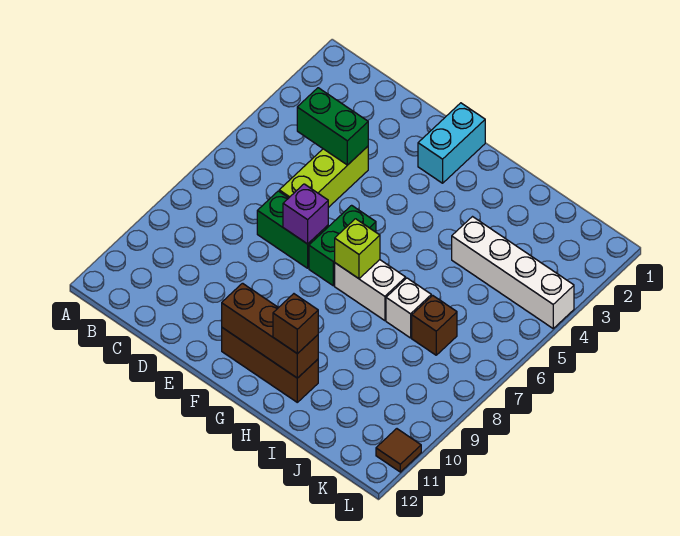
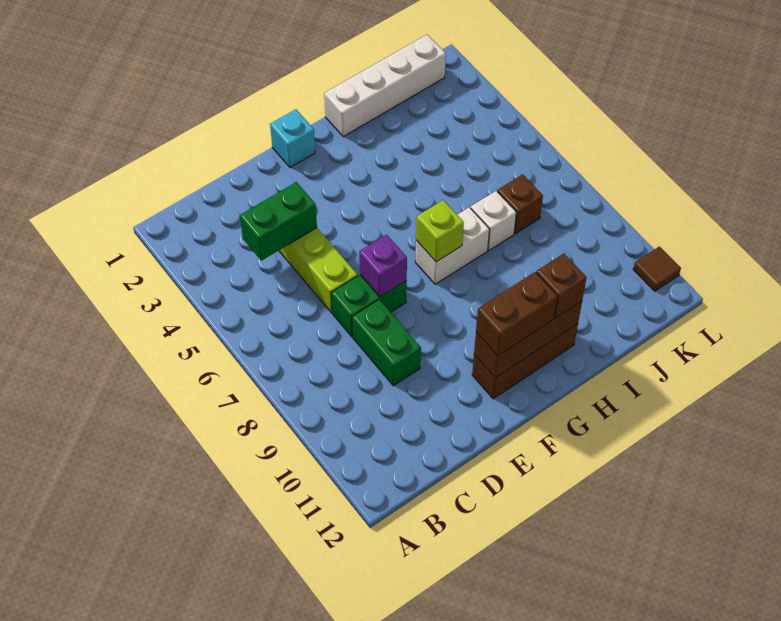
cyan brick F1:F2 level 1 -> cyan brick F1 level 1
green brick F6:F7 level 1 -> green brick D8:D9 level 1
none -> brown brick F11:G11 level 3
white brick I4:L4 level 1 -> white brick H1:K1 level 1

